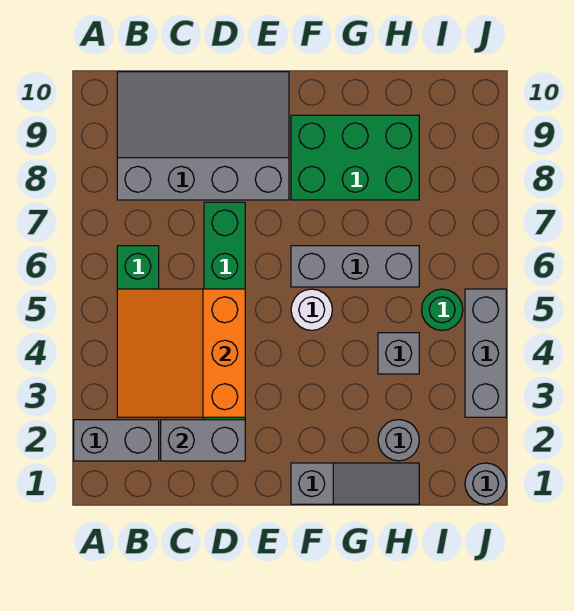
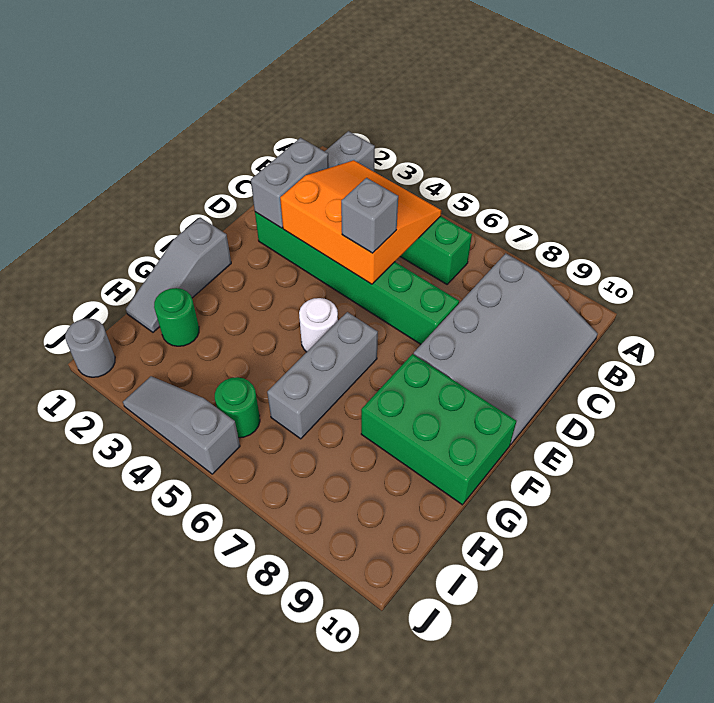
green brick F8:H9 level 1 -> green brick F8:G10 level 1
grey round brick H2 level 1 -> green round brick H2 level 1
grey brick H4 level 1 -> grey brick D5 level 3
grey brick J3:J5 level 1 -> grey slope J3:J5 level 1 top 5

